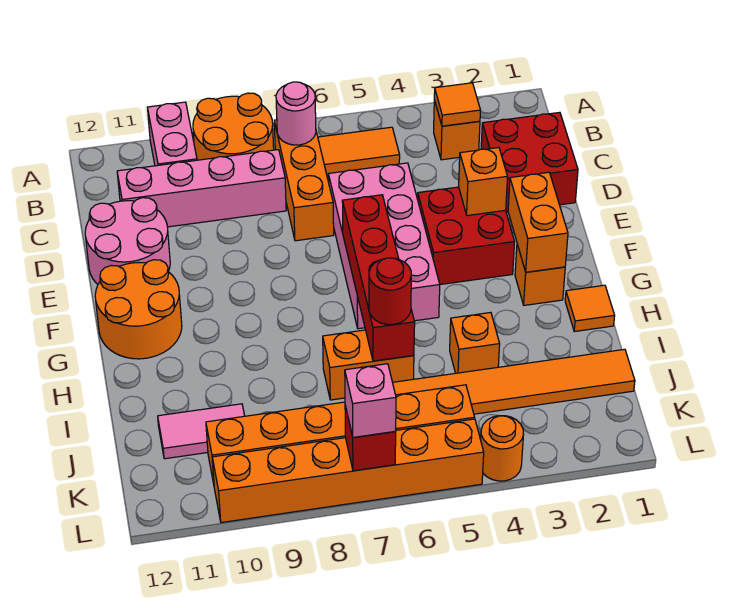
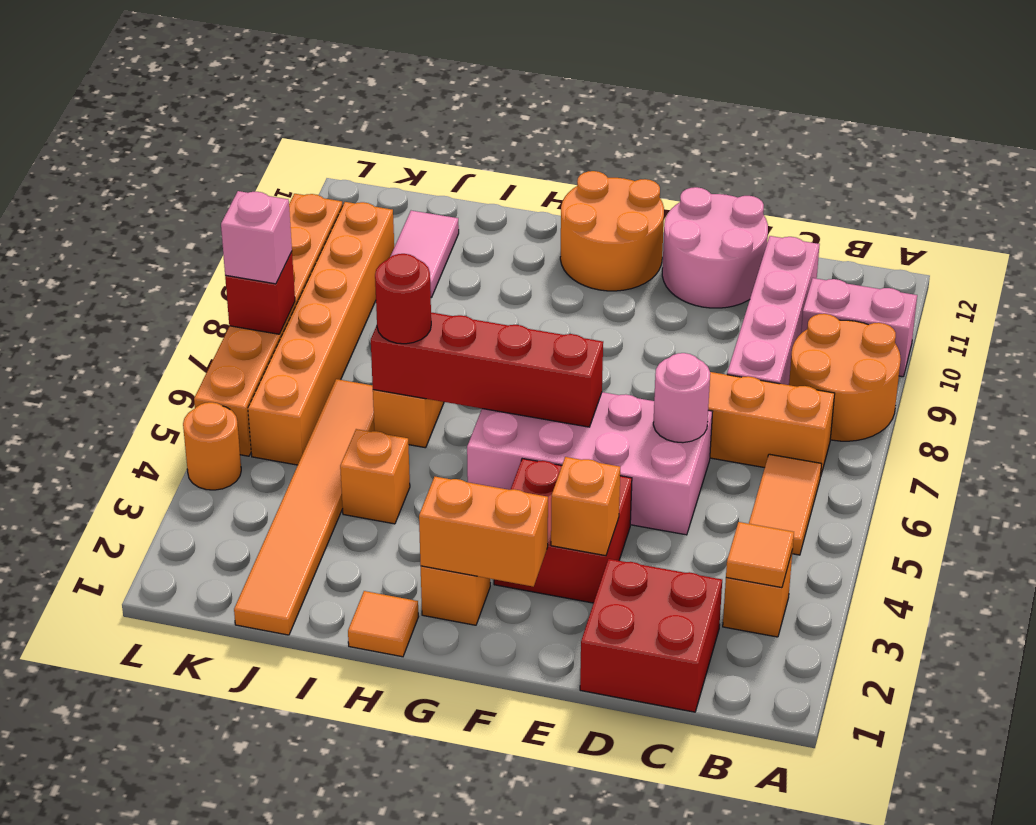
pink round brick B7 level 2 -> pink round brick D6 level 2

